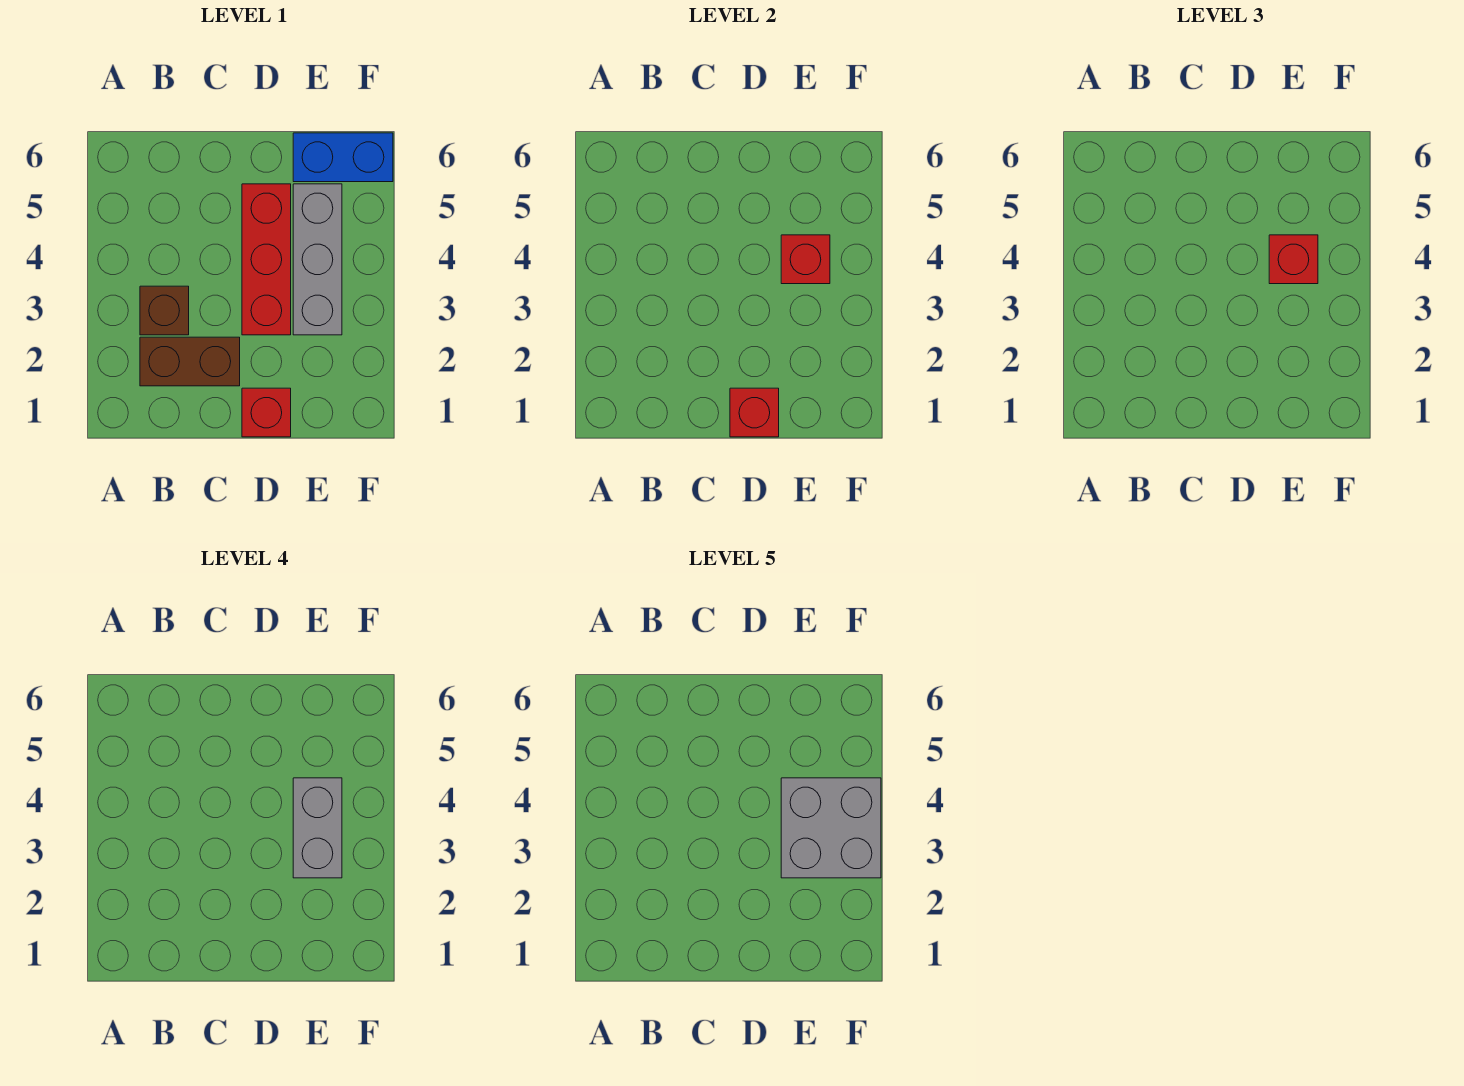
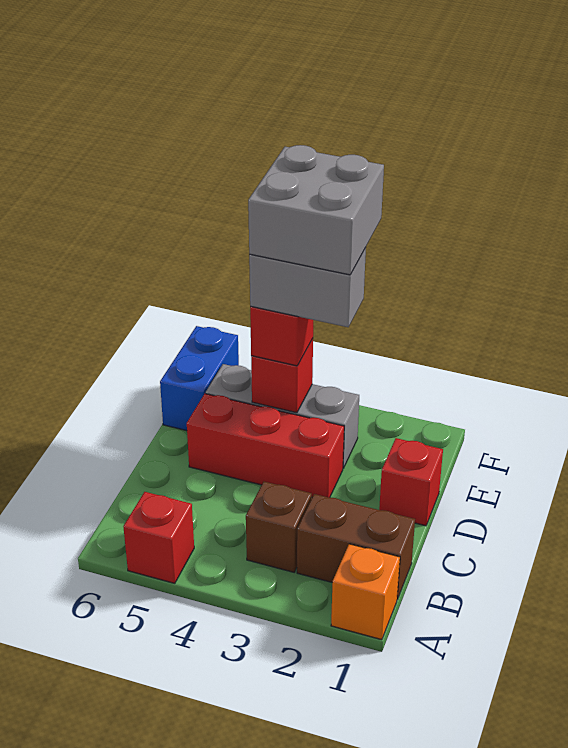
none -> orange brick A1 level 1
brown brick B2:C2 level 1 -> brown brick B1:B2 level 1
red brick D1 level 2 -> red brick A5 level 1

